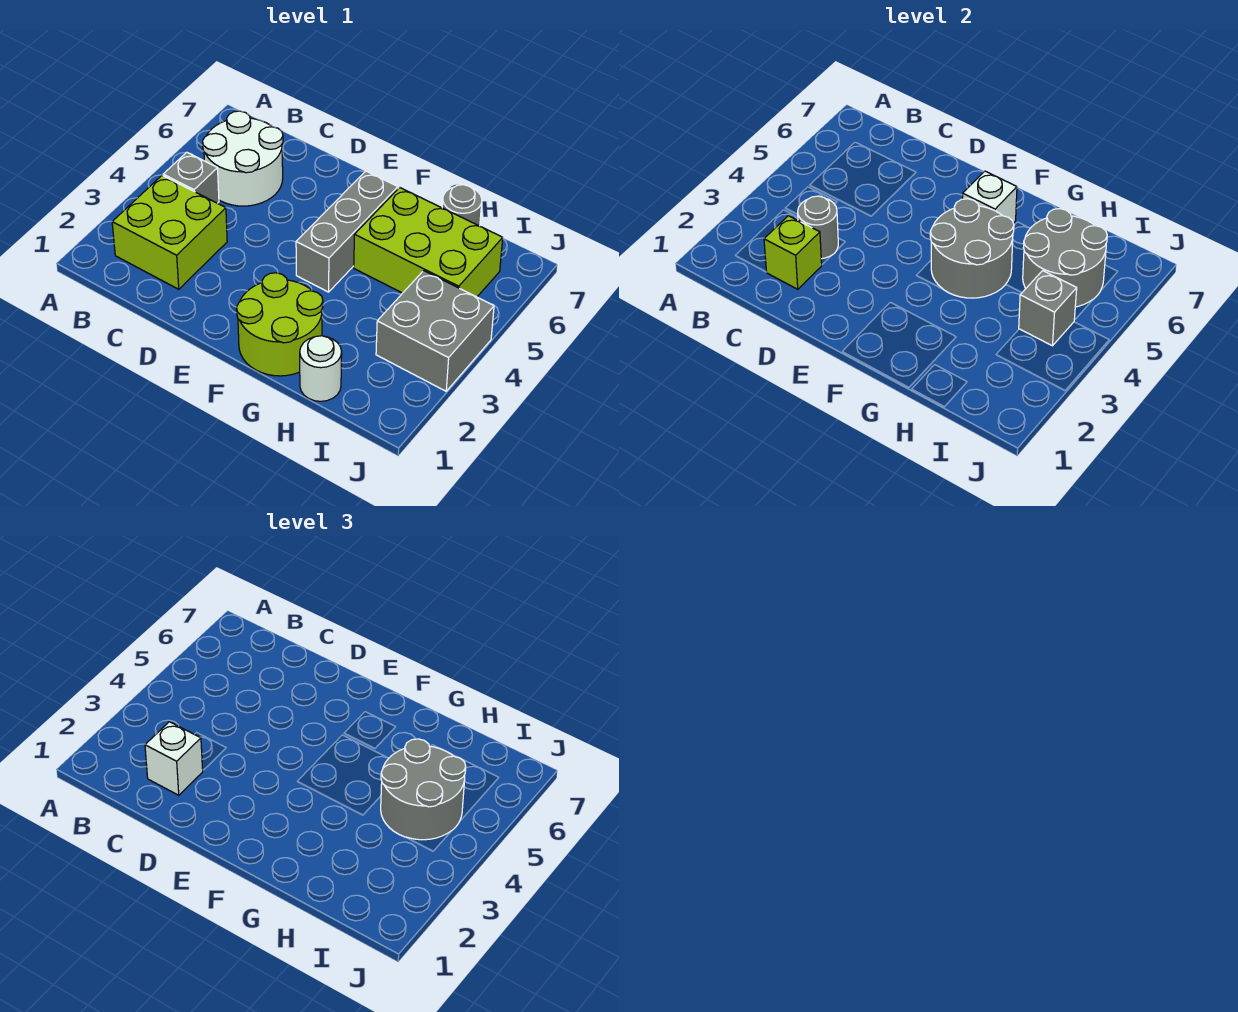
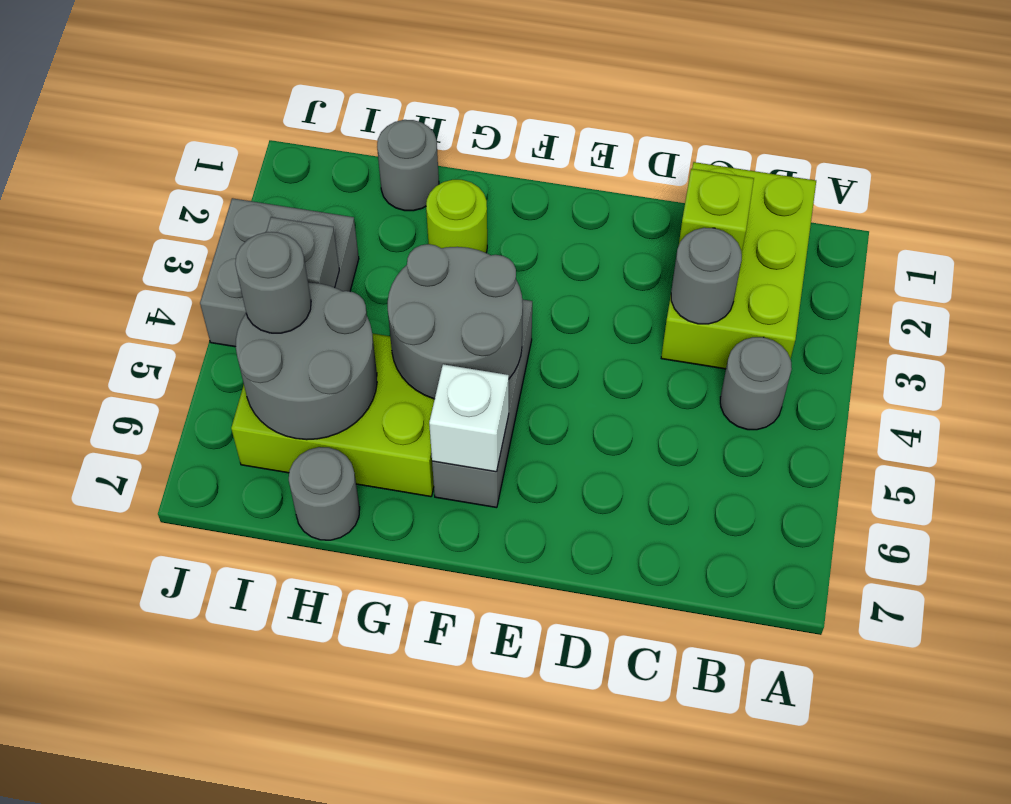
lime brick B2:C3 level 1 -> lime brick B1:C3 level 1
grey brick B4 level 1 -> grey round brick B4 level 1
white round brick B5:C6 level 1 -> none
white brick C2 level 3 -> none
lime round brick F1:G2 level 1 -> lime round brick G2 level 1
white round brick H1 level 1 -> grey round brick H1 level 1
grey round brick H4:I5 level 3 -> grey round brick I5 level 3

